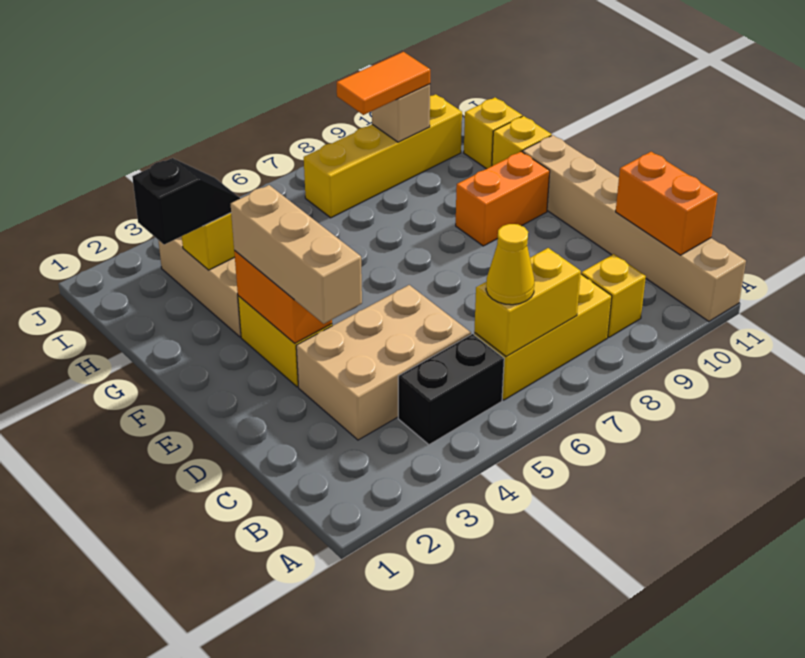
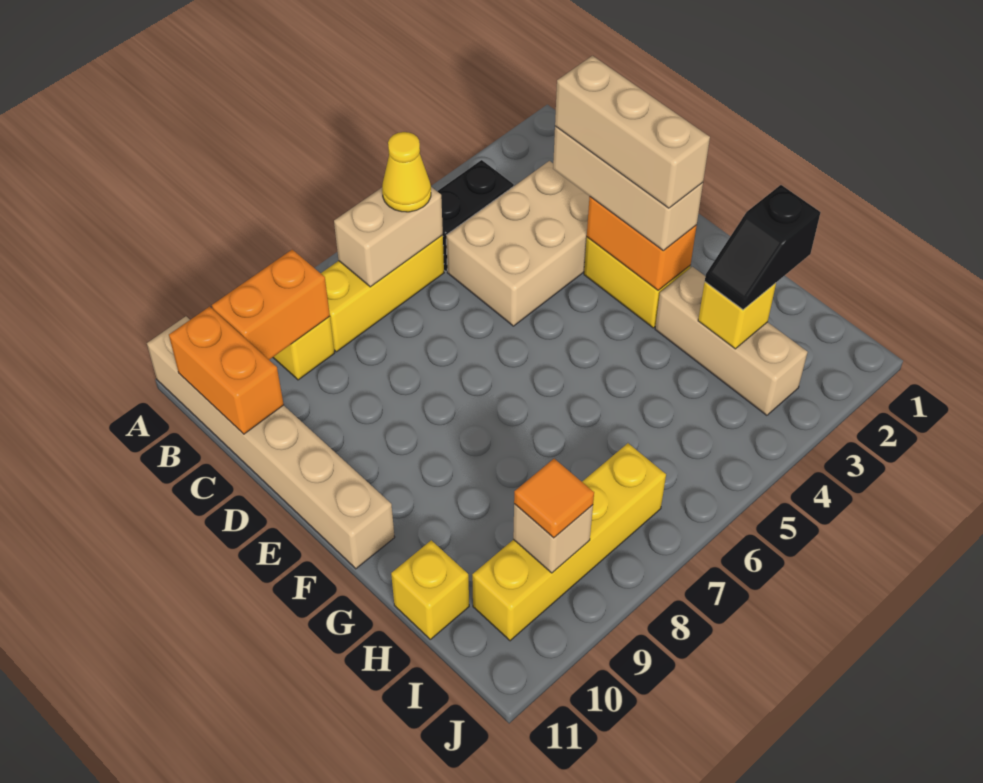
yellow brick B6:B7 level 2 -> tan brick B6:B7 level 2
none -> tan brick D3:F3 level 4
orange brick F9:F10 level 1 -> orange brick B9:B10 level 2
yellow brick G11 level 1 -> none
orange tile I8:I9 level 3 -> orange tile I9 level 3

